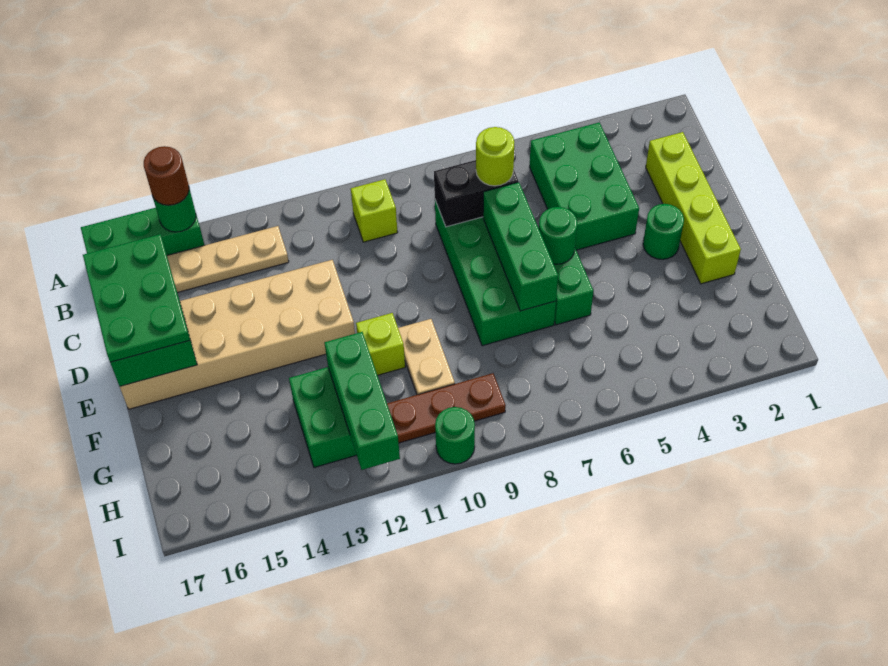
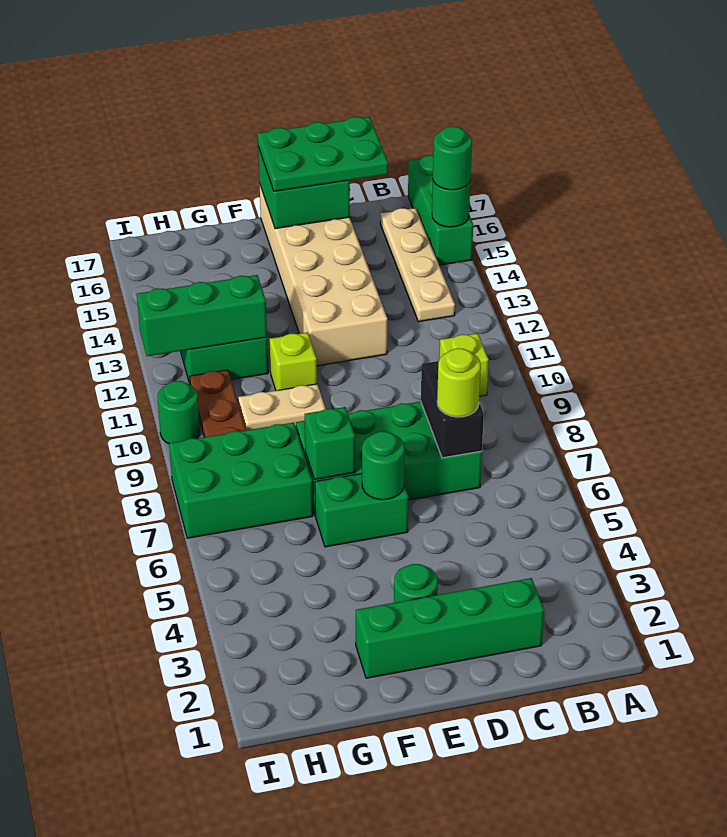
brown round brick A15 level 3 -> green round brick A15 level 3
green brick B4:D5 level 1 -> green brick G7:I8 level 1
lime brick C2:F2 level 1 -> green brick C2:F2 level 1
green brick D7:F7 level 2 -> green brick F7 level 2

